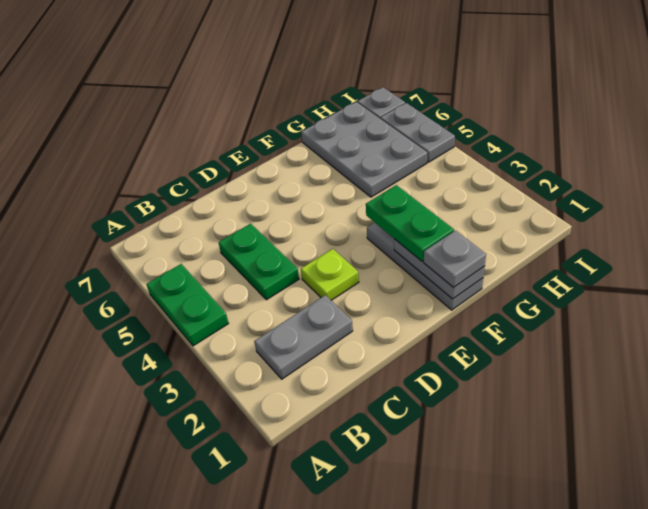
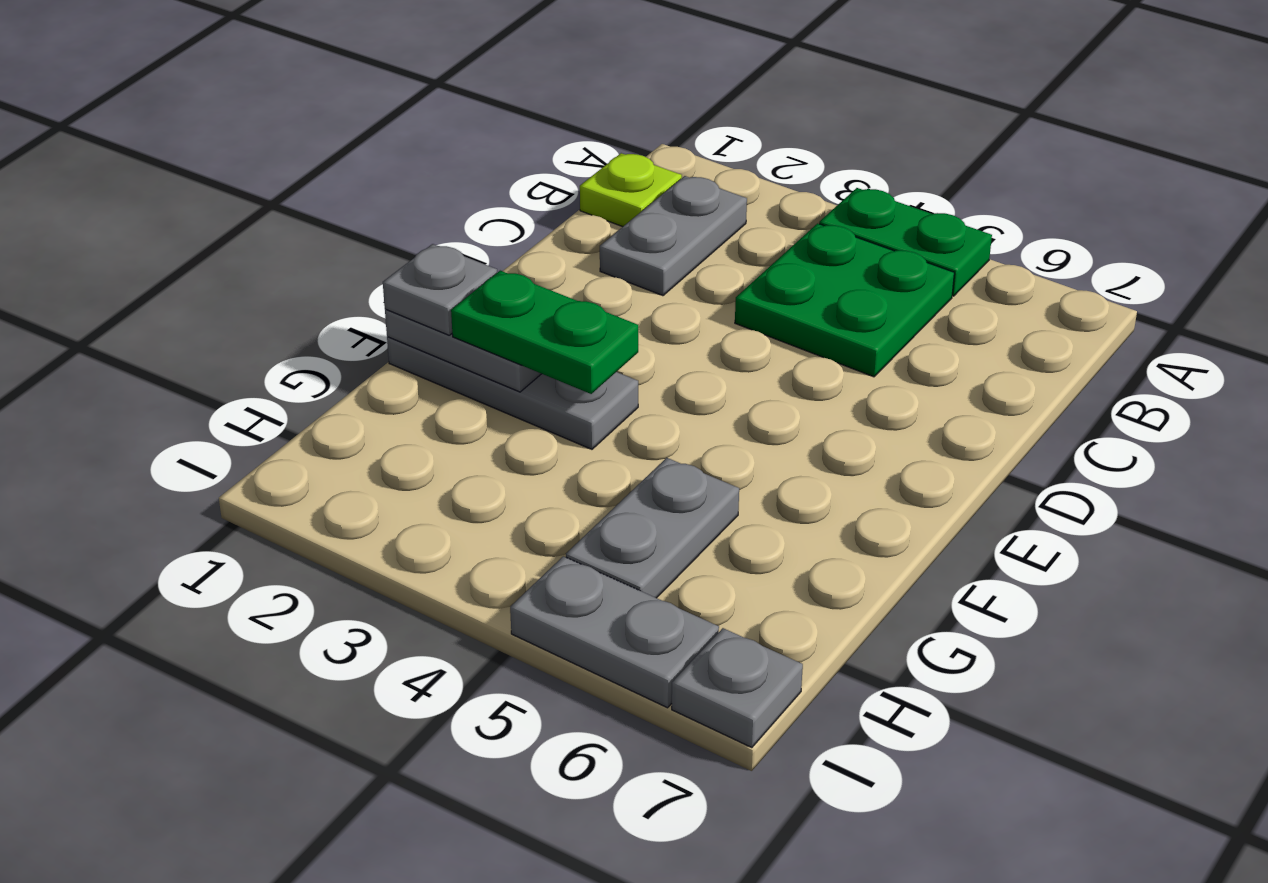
green plate C4:C5 level 1 -> green plate B4:C5 level 1
lime plate D3 level 1 -> lime plate B1 level 1
grey plate G5:H7 level 1 -> grey plate G5:H5 level 1

